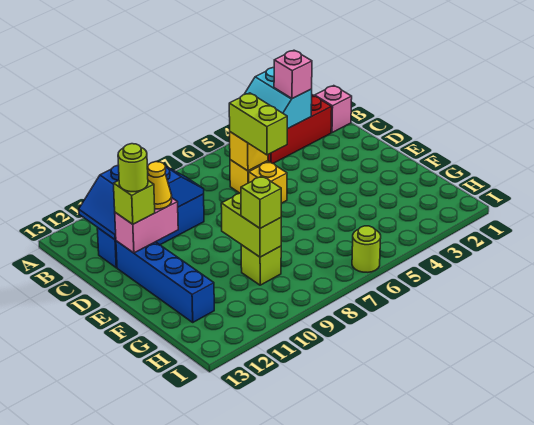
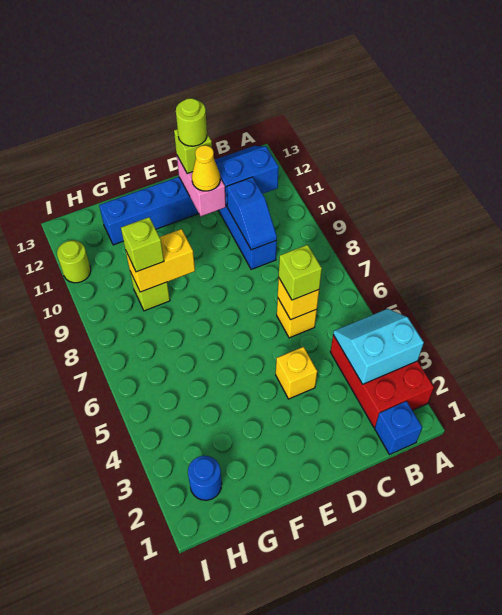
pink brick B1 level 1 -> blue brick B1 level 1
pink brick B3 level 3 -> none
lime brick C6:D6 level 3 -> lime brick C6 level 3
yellow brick D6 level 1 -> yellow brick D4 level 1
lime brick F9:G9 level 2 -> yellow brick F9:G9 level 2
none -> blue round brick H2 level 1
lime round brick I6 level 1 -> lime round brick I11 level 1

